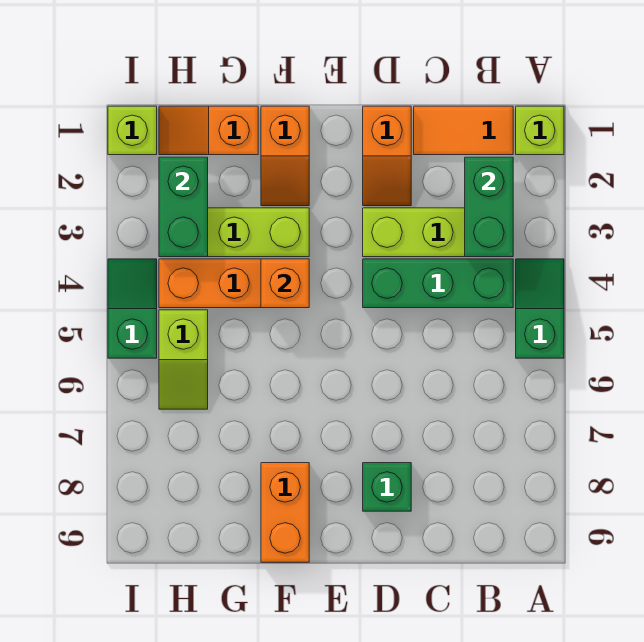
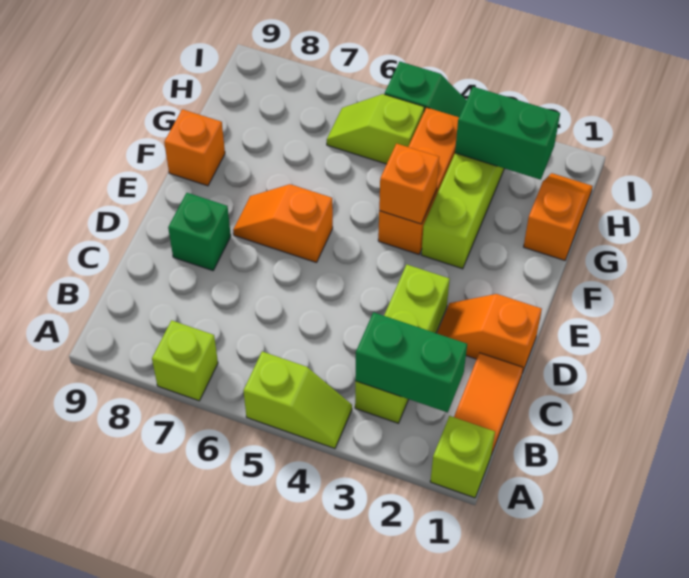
green slope A4:A5 level 1 top 5 -> lime slope A4:A5 level 1 top 5
green brick B4:D4 level 1 -> none
orange slope F1:F2 level 1 top 1 -> orange slope E6:E7 level 1 top 6
orange brick F8:F9 level 1 -> orange brick F9 level 1
lime brick I1 level 1 -> lime brick A7 level 1

